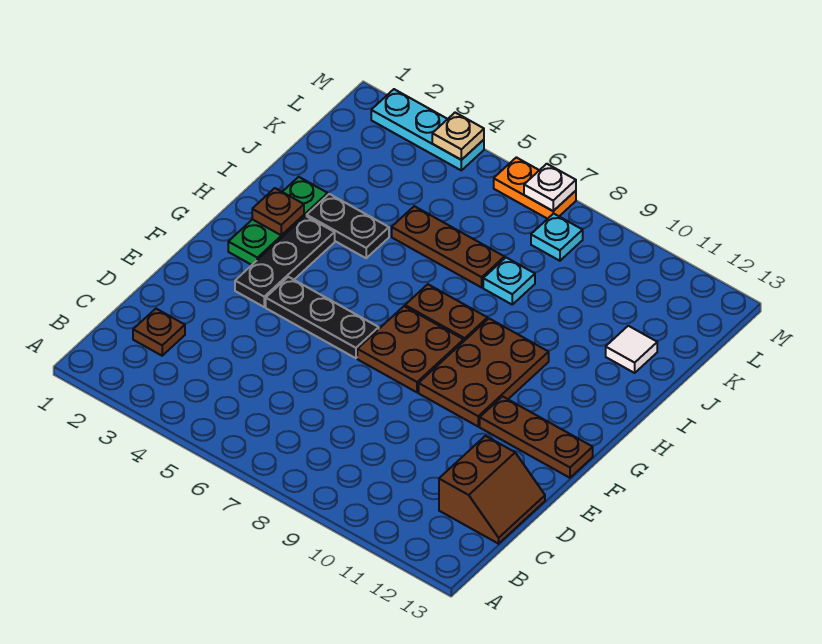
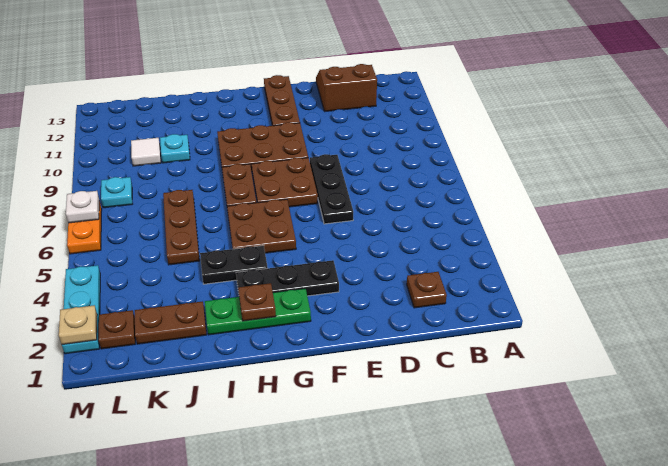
black plate F4:F6 level 1 -> black plate E6:E8 level 1
none -> brown plate G5:H6 level 1
black plate I3:I4 level 1 -> black plate H4:I4 level 1
none -> brown plate J2:K2 level 1
cyan plate J8 level 1 -> cyan plate J10 level 1
white tile J12 level 1 -> white tile K10 level 1
none -> brown plate L2 level 1
tan plate M4 level 2 -> tan plate M2 level 2

